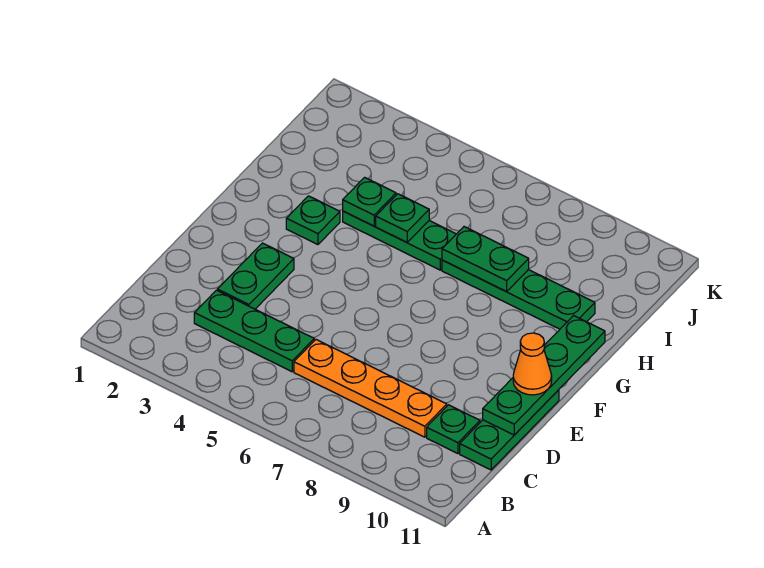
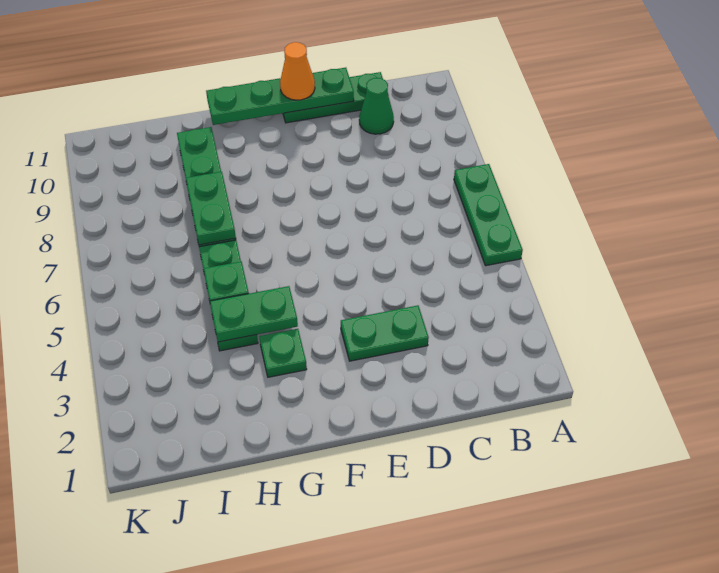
green plate C3:C5 level 1 -> green plate A5:A7 level 1
orange plate C6:C9 level 1 -> none
green plate C10 level 1 -> green cone C10 level 1
green plate H4 level 2 -> green plate G4:H4 level 2

